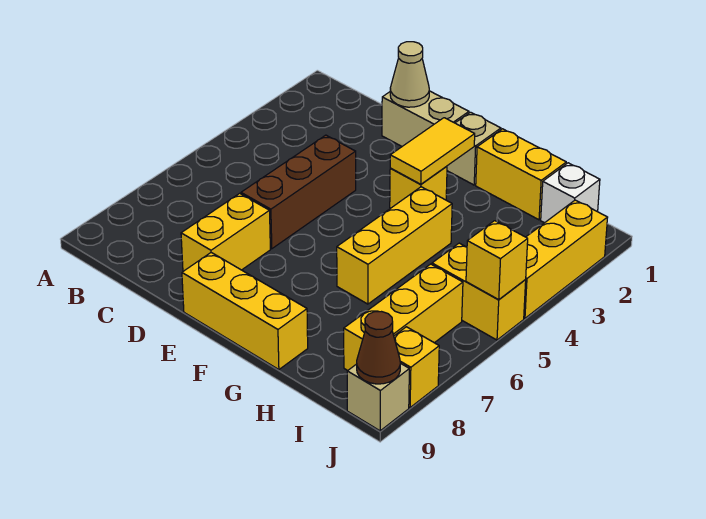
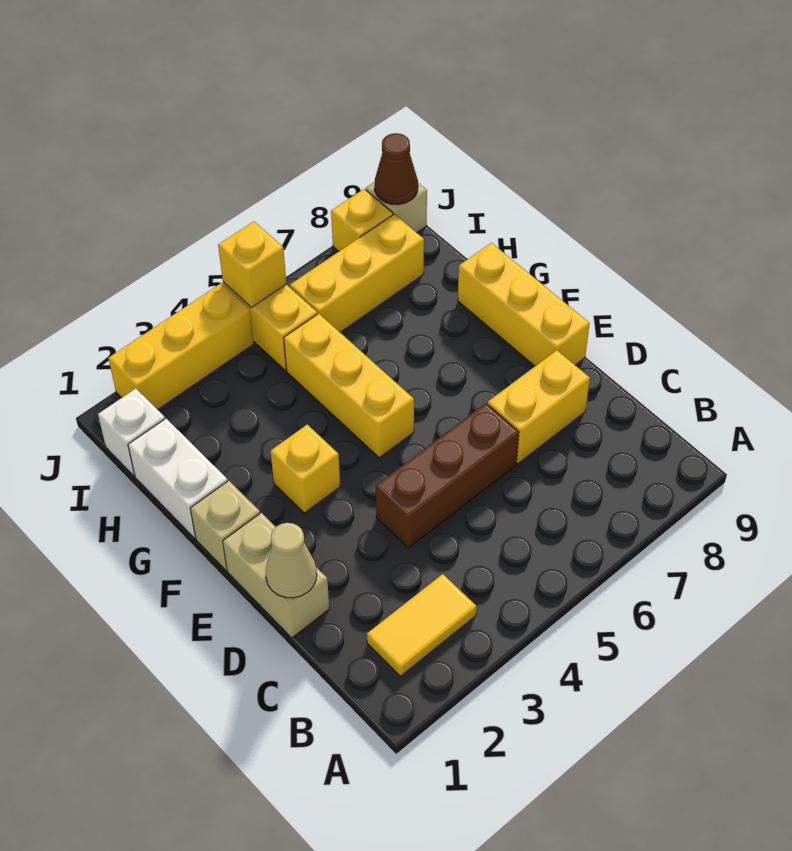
yellow tile F2:F3 level 2 -> yellow tile B2:B3 level 1
yellow brick G1:H1 level 1 -> white brick G1:H1 level 1
yellow brick G4:G6 level 1 -> yellow brick F5:H5 level 1

